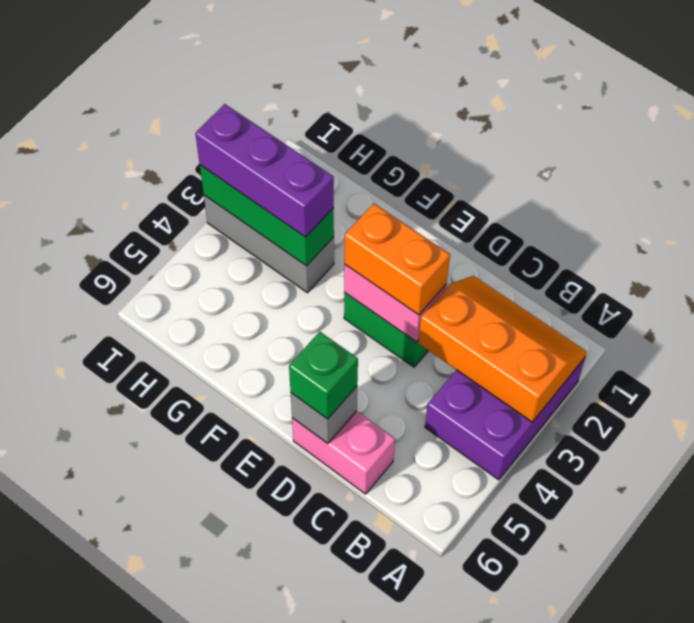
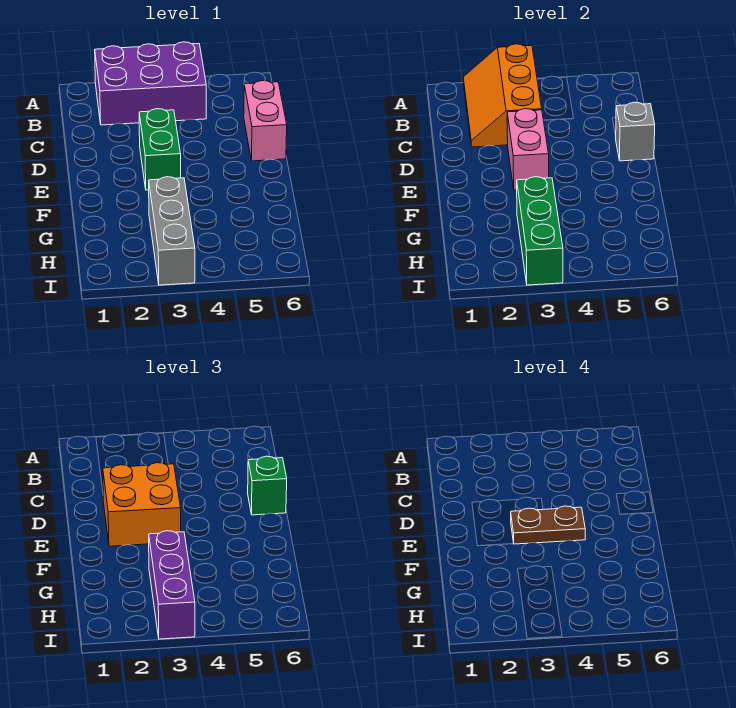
orange brick D3:E3 level 3 -> orange brick D2:E3 level 3
none -> brown plate E3:E4 level 4

